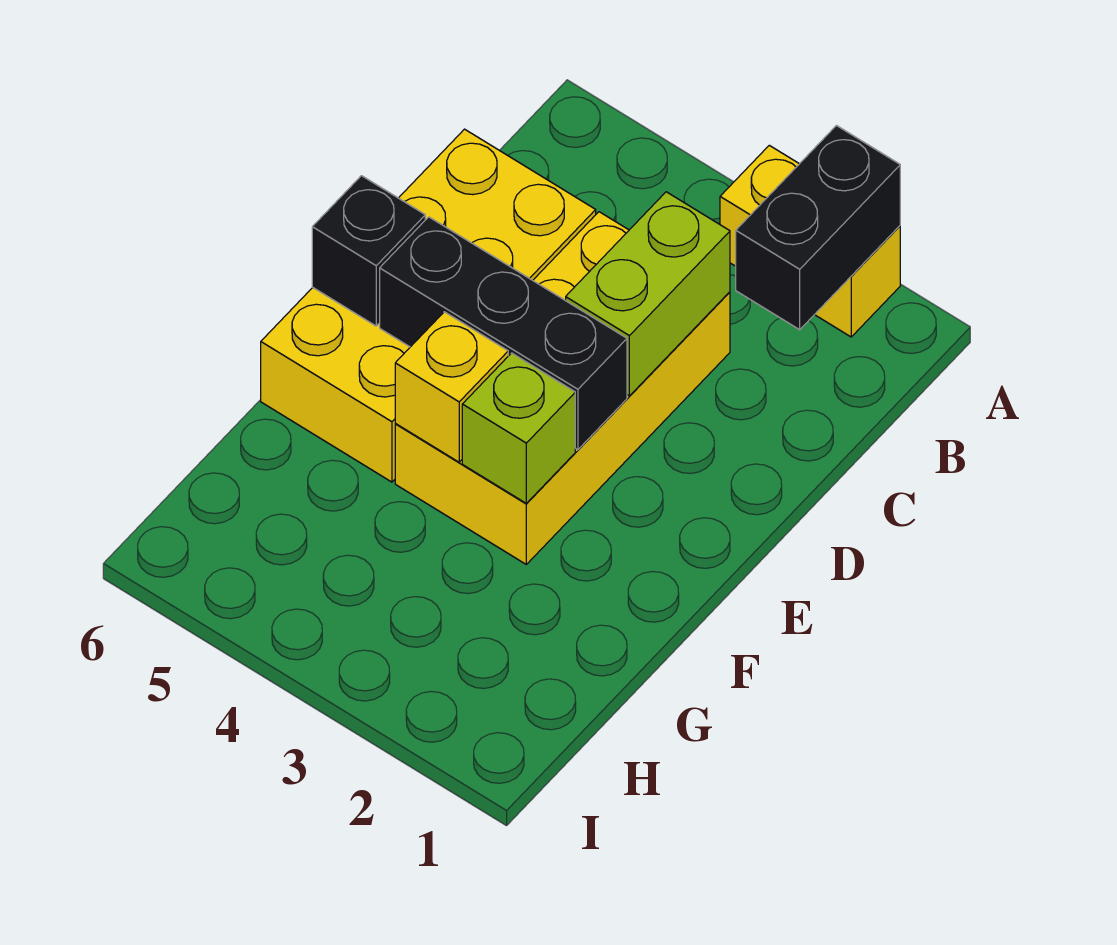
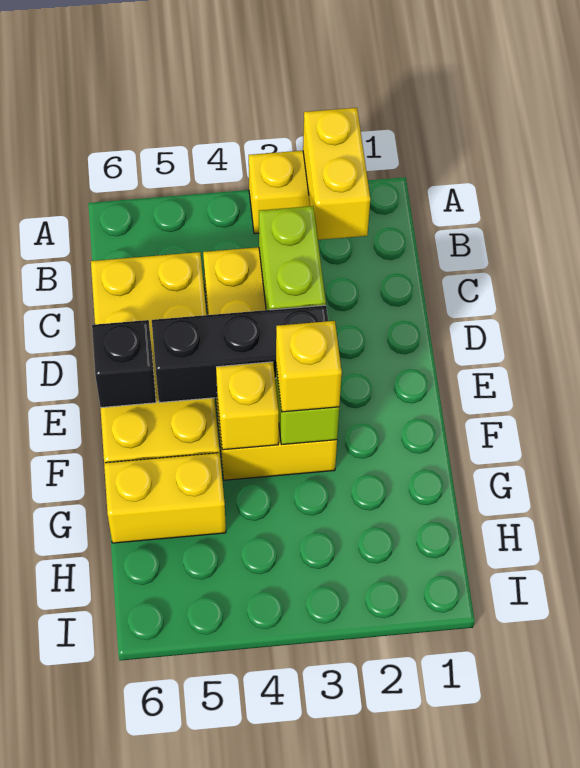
black brick A2:B2 level 2 -> yellow brick A2:B2 level 2
none -> yellow brick F3 level 3
none -> yellow brick G5:G6 level 1

